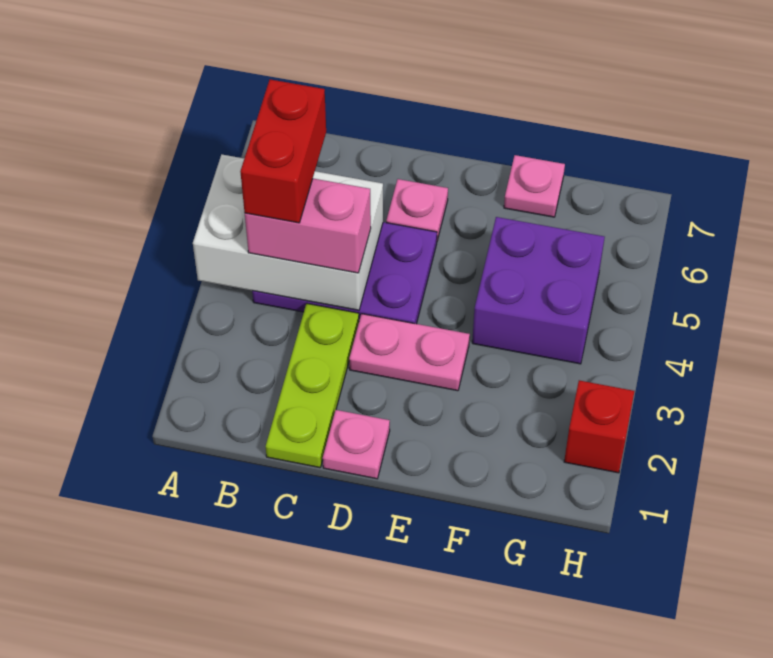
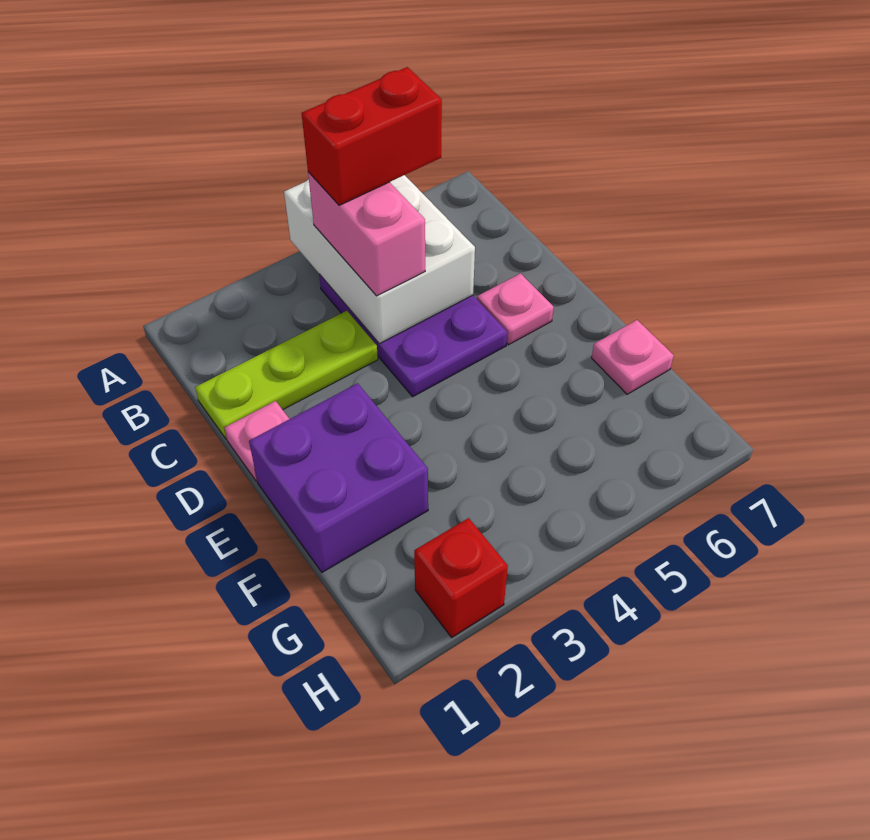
pink plate D3:E3 level 1 -> none
purple brick F4:G5 level 1 -> purple brick E1:F2 level 1

